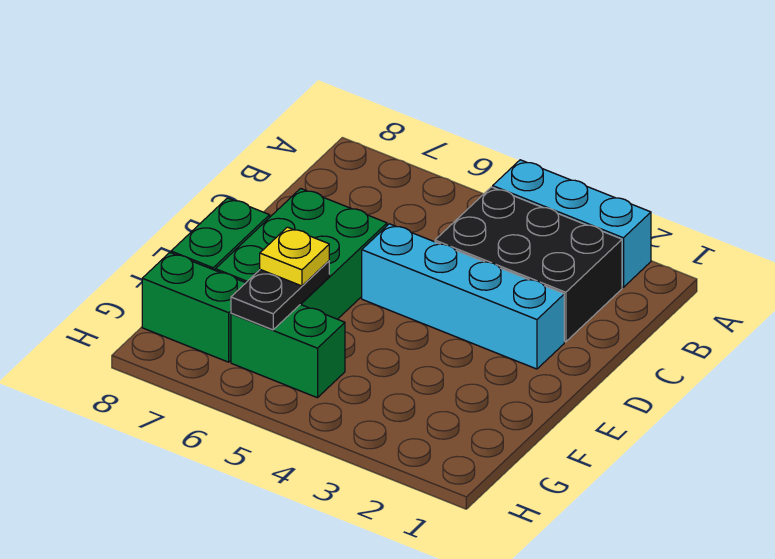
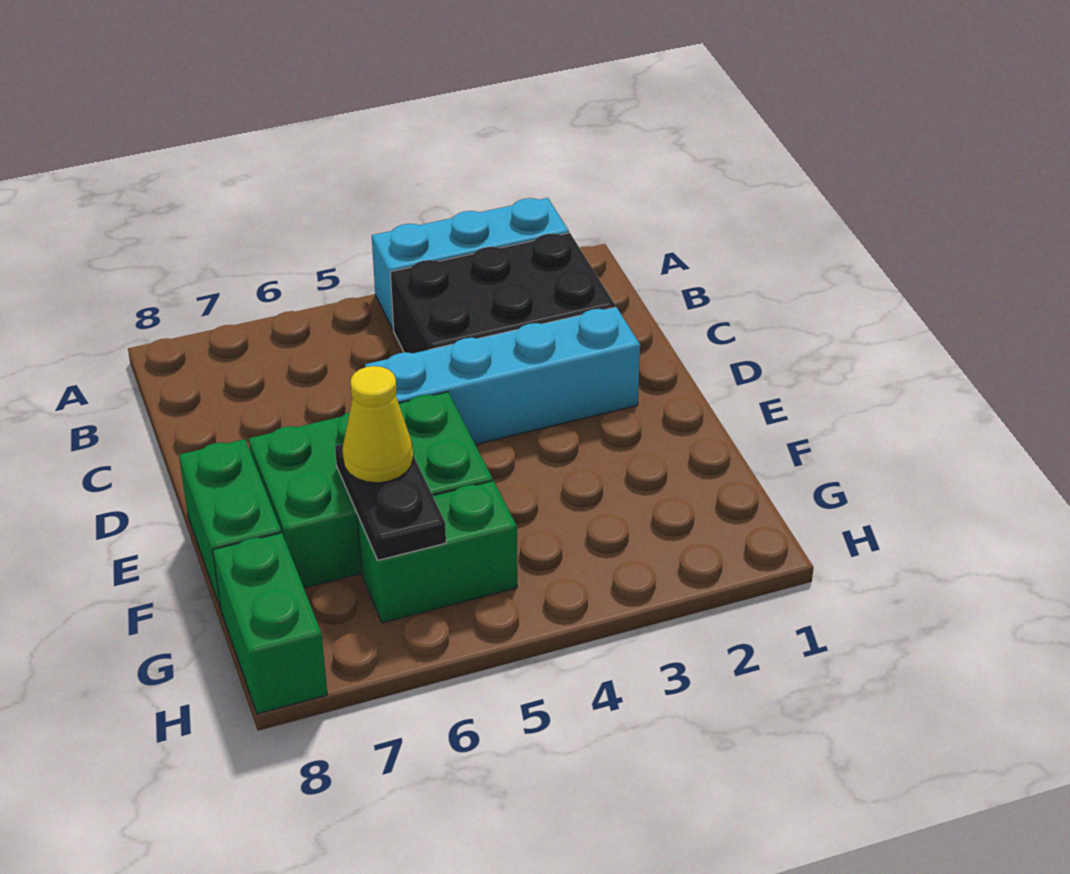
green brick D6:F7 level 1 -> green brick E5:F7 level 1
yellow plate F6 level 3 -> yellow cone F6 level 3
green brick G7:G8 level 1 -> green brick G8:H8 level 1

